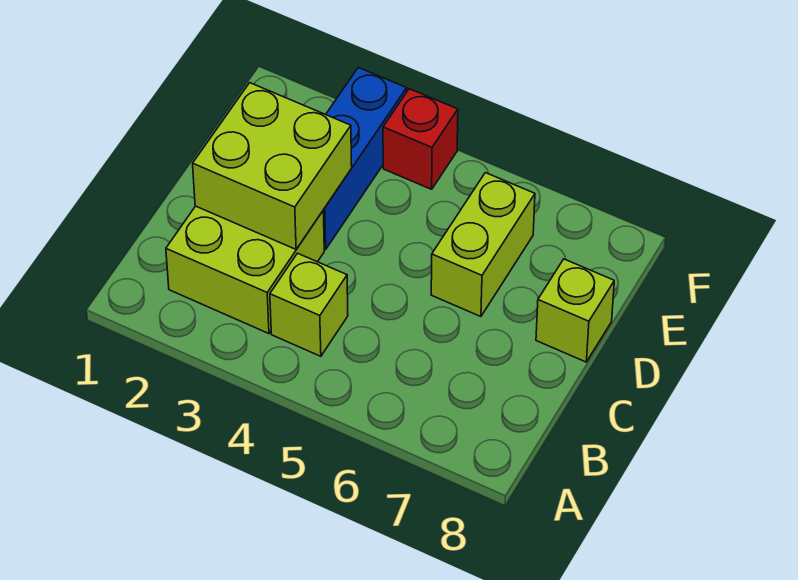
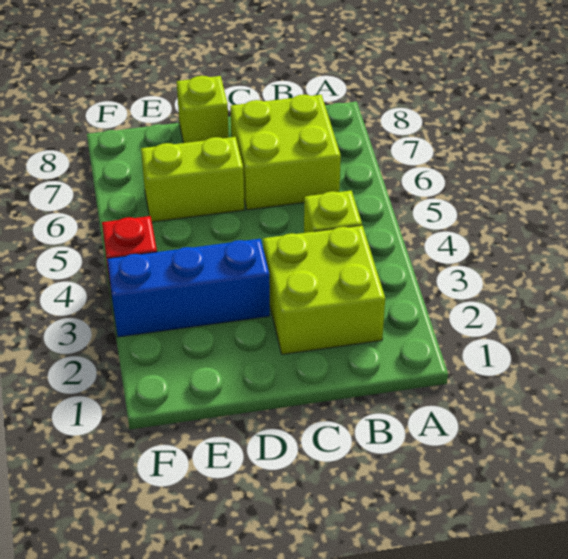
lime brick C2:D3 level 2 -> lime brick B6:C7 level 1

